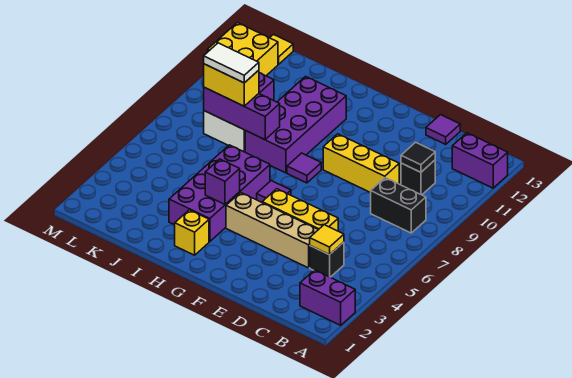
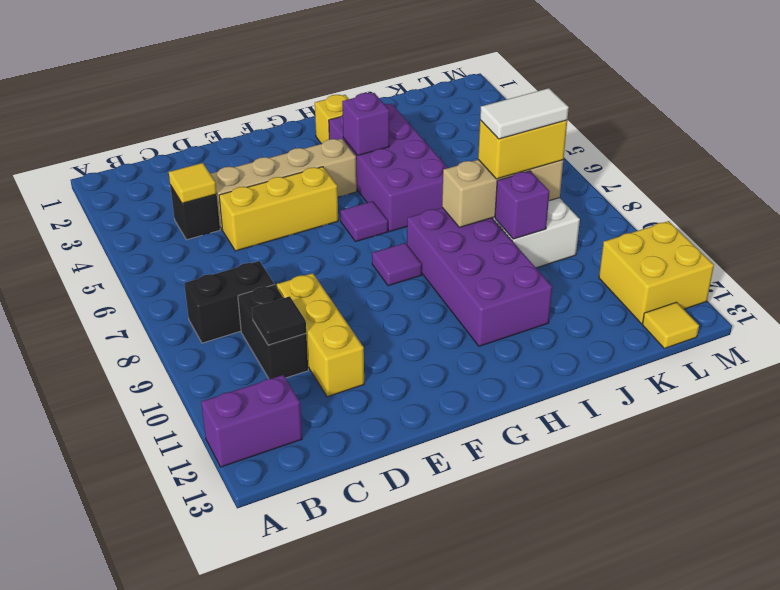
purple brick A2:B2 level 1 -> none
black brick C10 level 1 -> black brick C9:C10 level 1
yellow brick D9:F9 level 1 -> yellow brick D9:D11 level 1
purple tile D13 level 1 -> none
purple brick I8:K8 level 2 -> tan brick I8:K8 level 2

